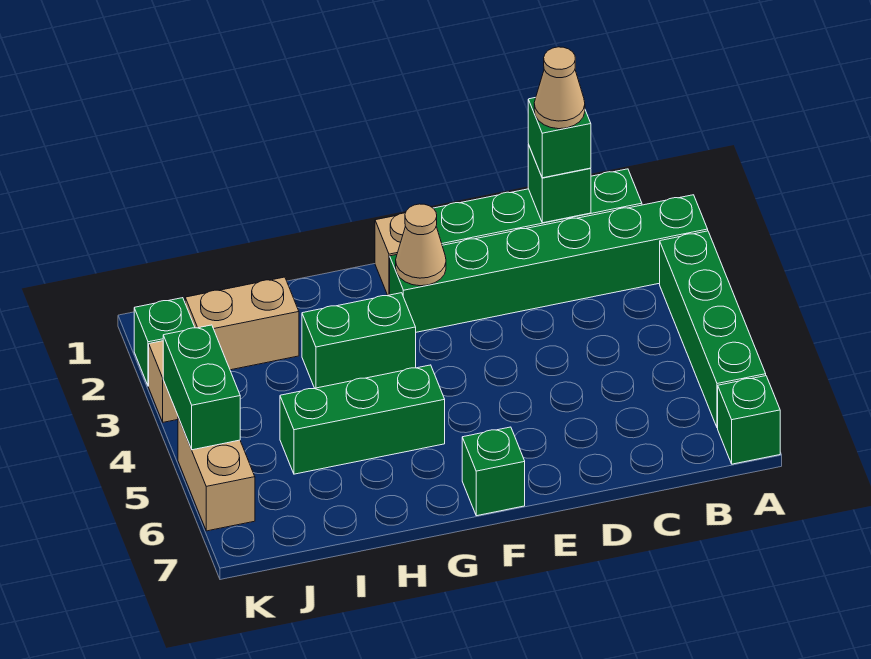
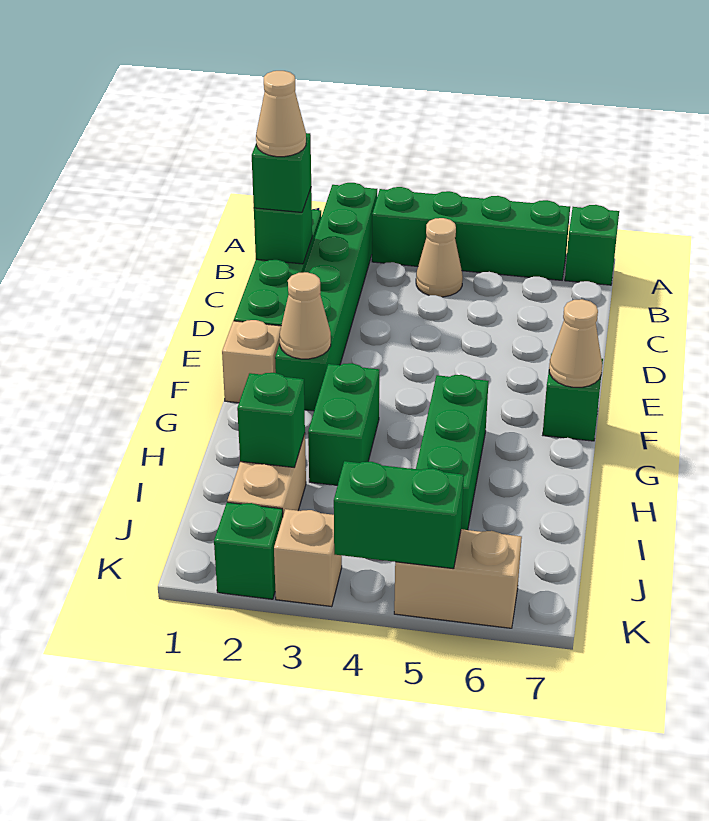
none -> tan cone B4 level 1
none -> tan cone F7 level 2
none -> green brick I2 level 2

